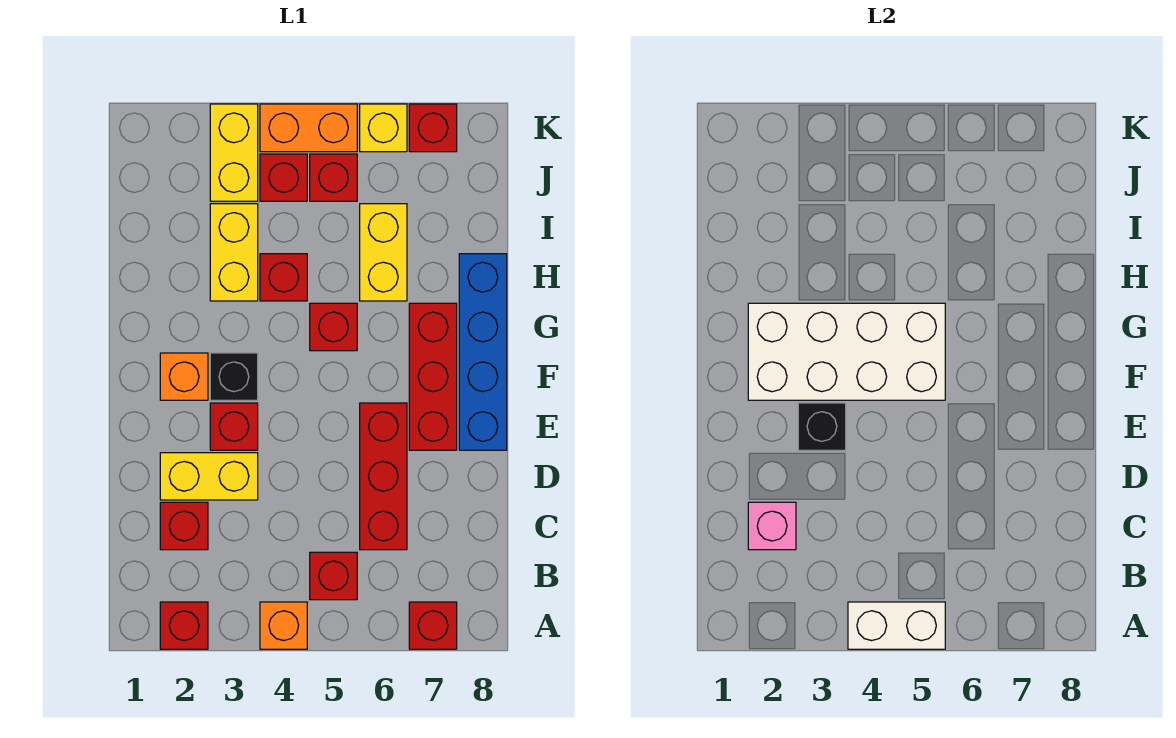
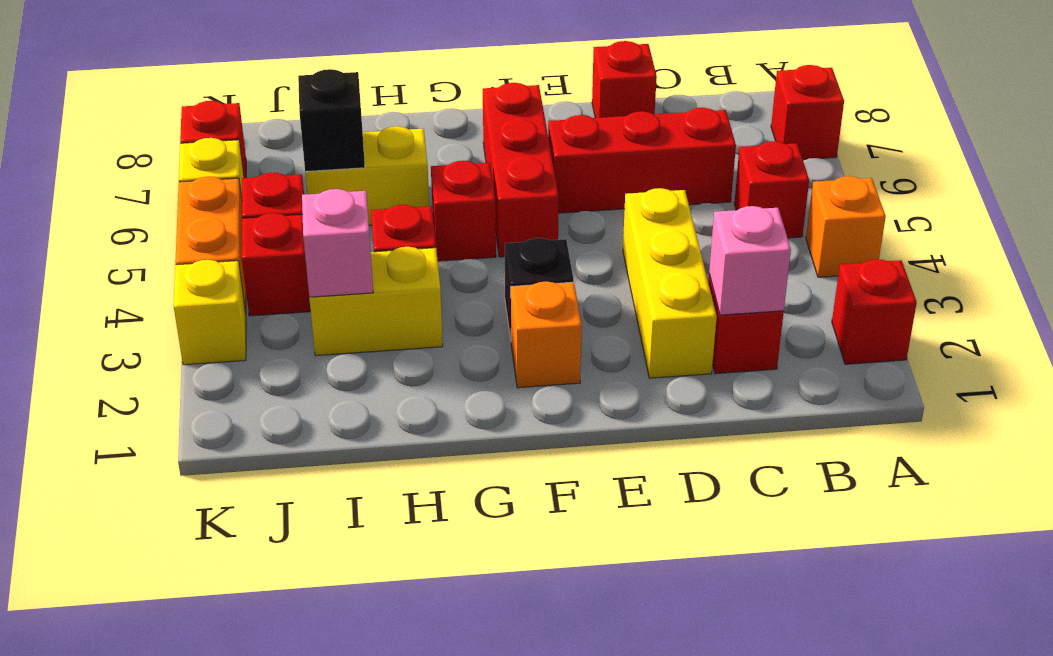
white brick A4:A5 level 2 -> none
yellow brick D2:D3 level 1 -> yellow brick D2:D4 level 1
red brick E3 level 1 -> red brick D8 level 1
black brick E3 level 2 -> black brick I6 level 2
red brick E7:G7 level 1 -> red brick F5:F7 level 1
blue brick E8:H8 level 1 -> none
white brick F2:G5 level 2 -> none
none -> pink brick I3 level 2
yellow brick J3:K3 level 1 -> yellow brick K3 level 1

